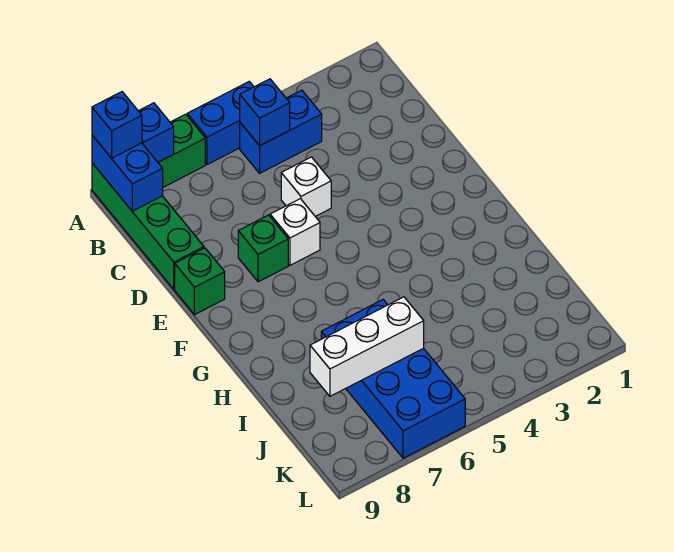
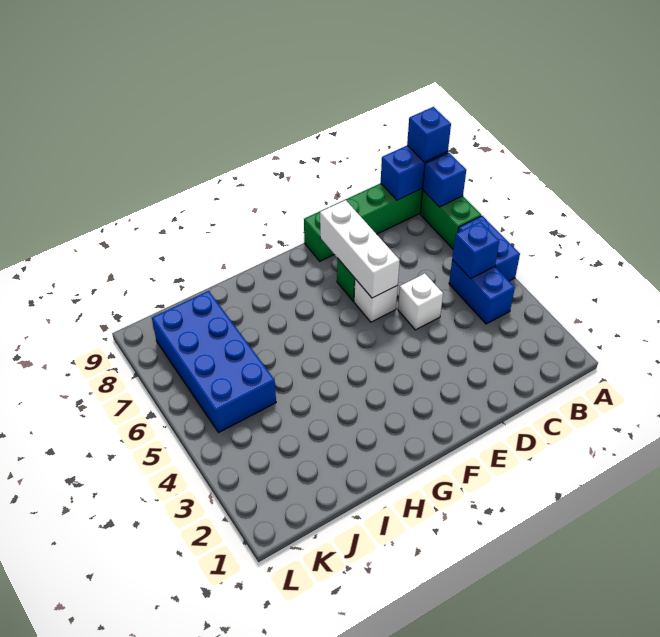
blue brick I6:L7 level 1 -> blue brick J5:K8 level 1
white brick J6:J8 level 2 -> white brick E6:E8 level 2

